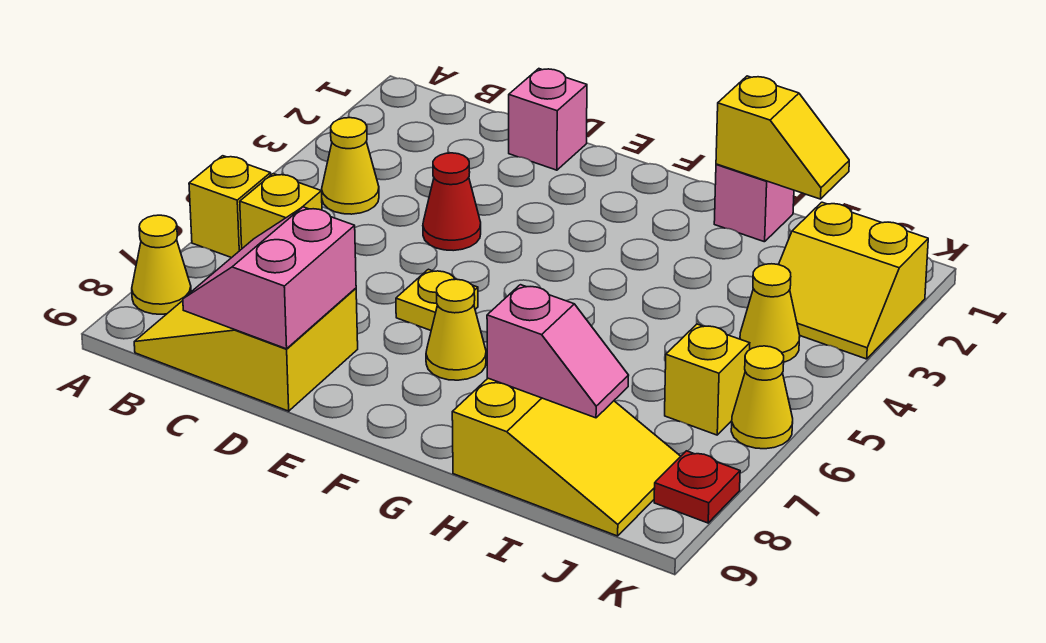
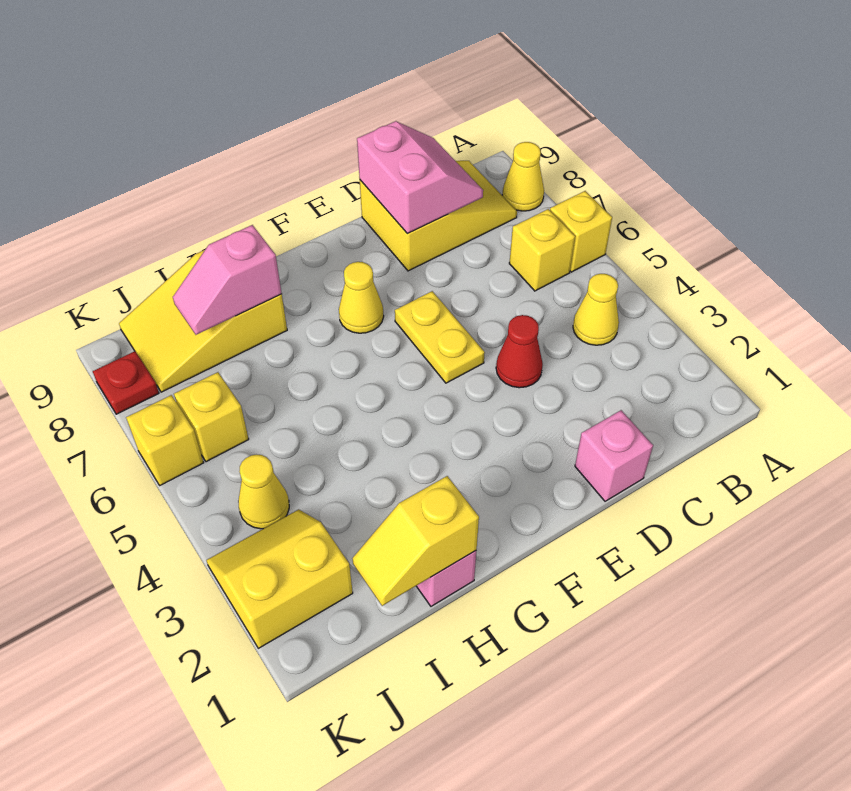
yellow plate E6 level 1 -> yellow plate E5:E6 level 1
yellow cone K6 level 1 -> yellow brick K6 level 1

